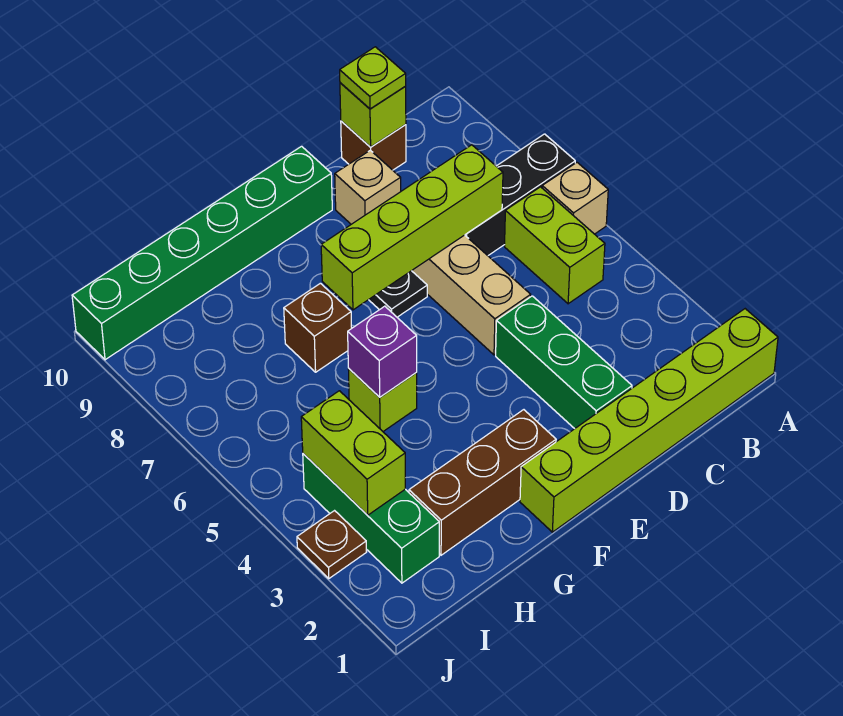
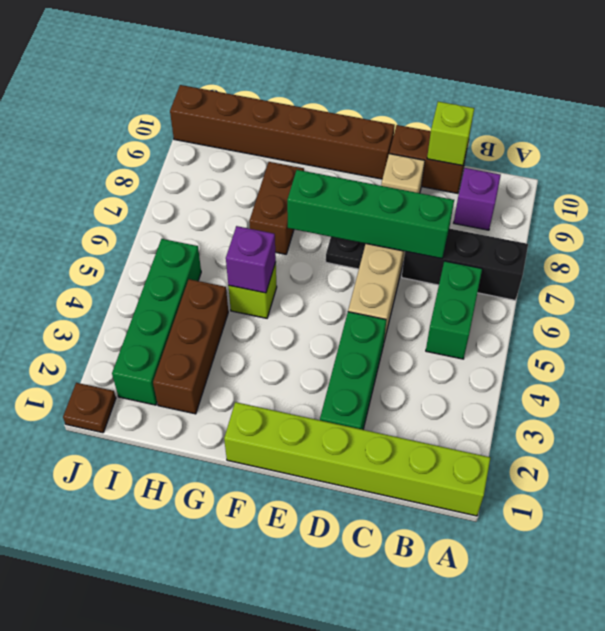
tan brick A6 level 1 -> none
lime brick B5:B6 level 1 -> green brick B5:B6 level 1
none -> purple brick B9 level 1
lime brick C7:F7 level 2 -> green brick C7:F7 level 2
brown brick C10 level 1 -> brown brick C10:D10 level 1
lime plate C10 level 3 -> none
green brick E10:J10 level 1 -> brown brick E10:J10 level 1
brown brick F2:H2 level 1 -> brown brick H2:H4 level 1
brown brick G7 level 1 -> brown brick G7:G8 level 1
green brick I2:I4 level 1 -> green brick I2:I5 level 1
lime brick I3:I4 level 2 -> none
brown plate J3 level 1 -> brown plate J1 level 1

